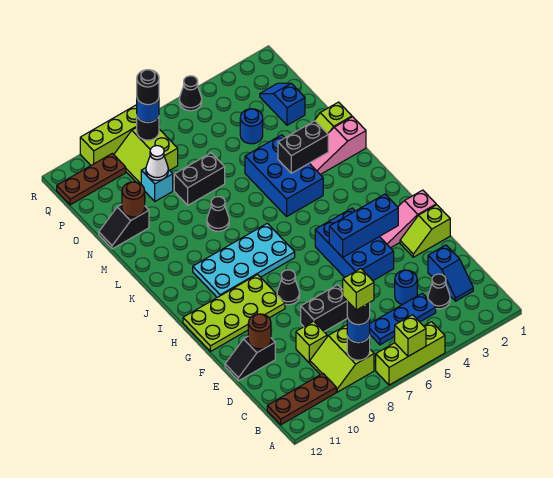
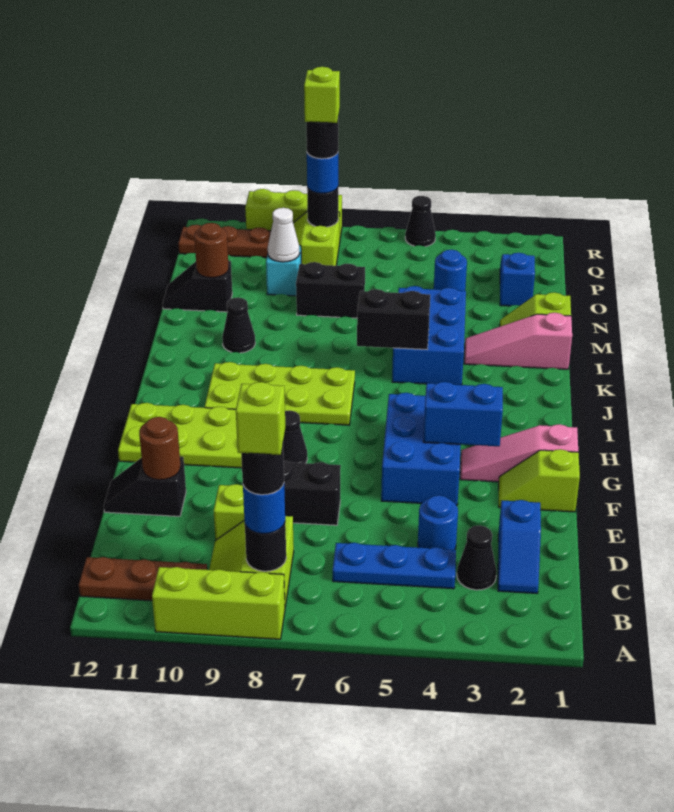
lime brick A5:A7 level 1 -> lime brick A8:A10 level 1
lime brick A6 level 2 -> lime brick Q8 level 5
blue brick G3:G5 level 2 -> blue brick G3:G4 level 2
cyan plate I7:J10 level 1 -> lime plate I7:J10 level 1
black brick L3:L4 level 2 -> black brick K5:K6 level 2
black cone L8 level 1 -> black cone L10 level 1

